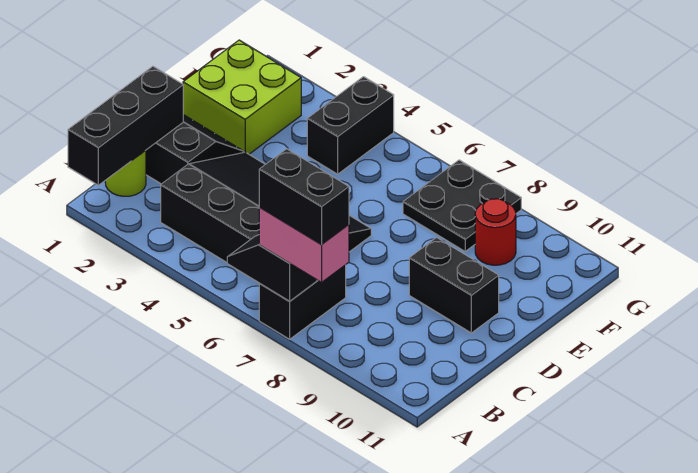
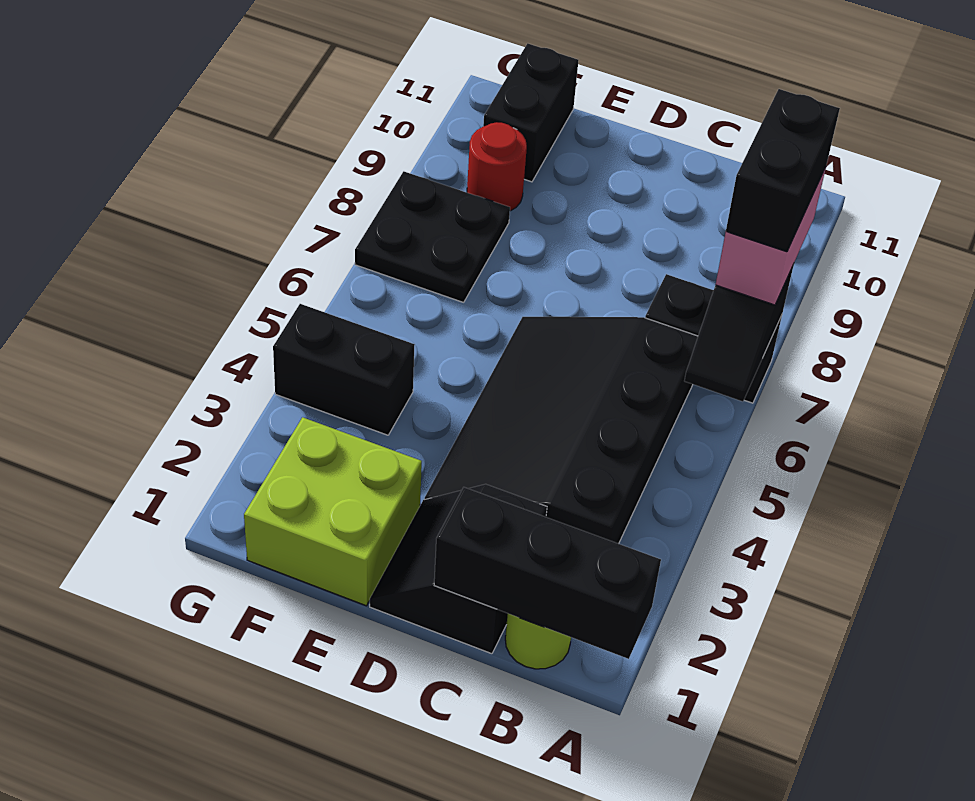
black brick D9:D10 level 1 -> black brick F10:F11 level 1

